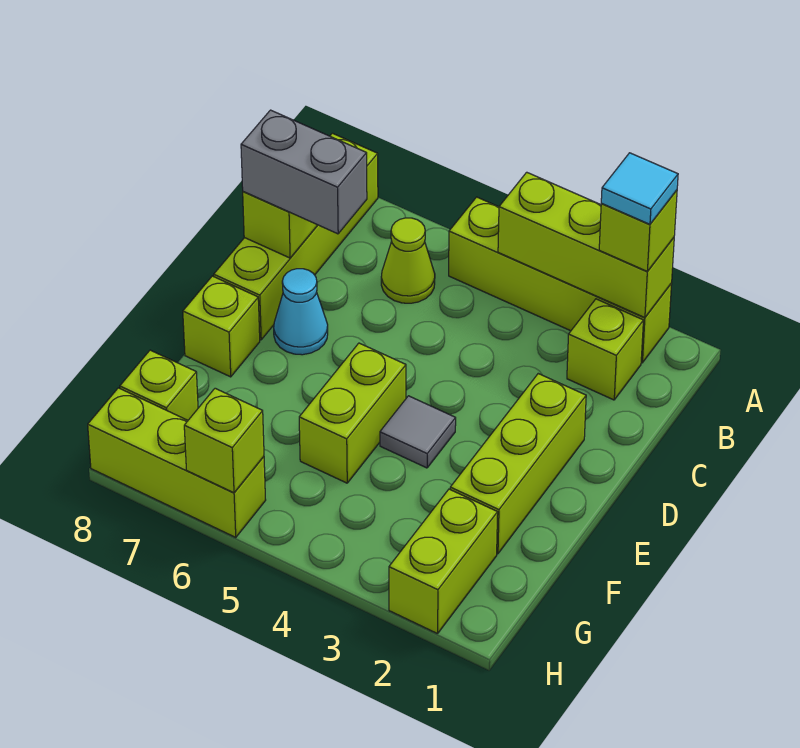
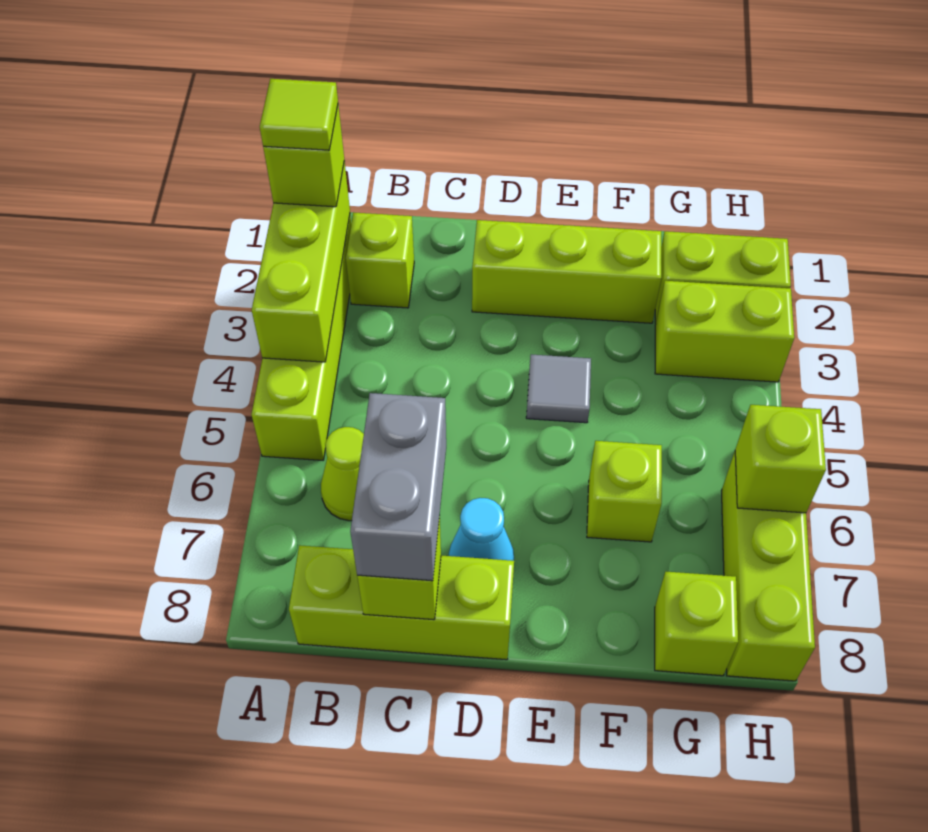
cyan tile A2 level 4 -> lime tile A2 level 4
lime brick A8:D8 level 1 -> lime brick B8:D8 level 1
lime brick E5:F5 level 1 -> lime brick G3:H3 level 1
lime brick E8 level 1 -> lime brick F6 level 1

